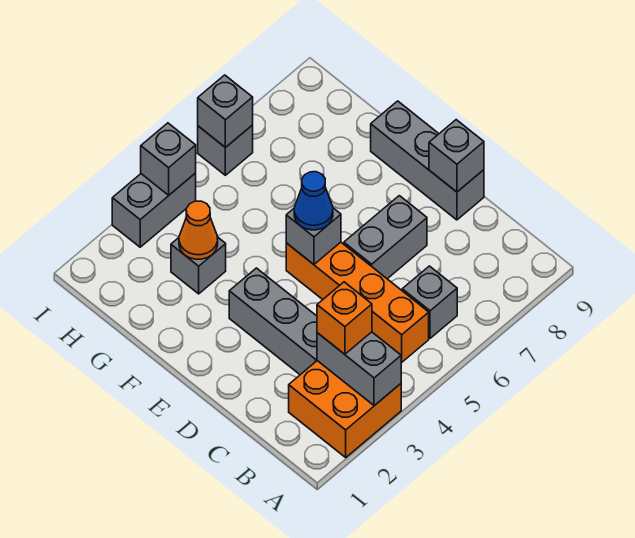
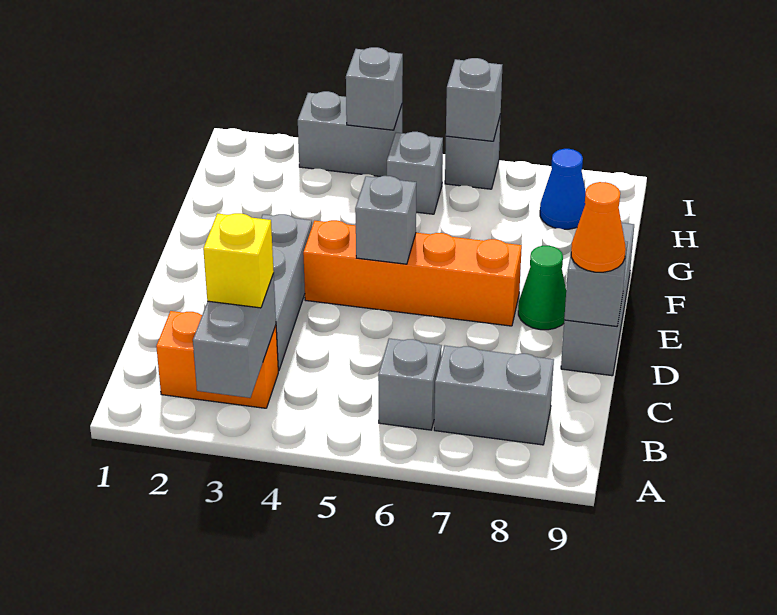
orange brick A2:B3 level 1 -> orange brick B2:B3 level 1
orange brick B3 level 3 -> yellow brick B3 level 3
orange brick B5:E5 level 1 -> orange brick E4:E7 level 1
grey brick D6:D7 level 1 -> grey brick B7:B8 level 1
blue cone E5 level 3 -> blue cone H8 level 1
none -> green cone E8 level 1
grey brick G3 level 1 -> grey brick H5 level 1
orange cone G3 level 2 -> orange cone D9 level 3

